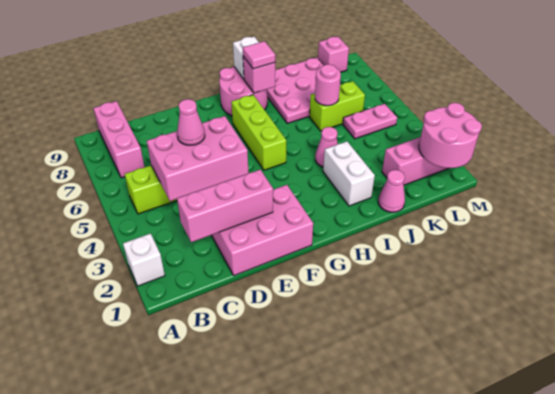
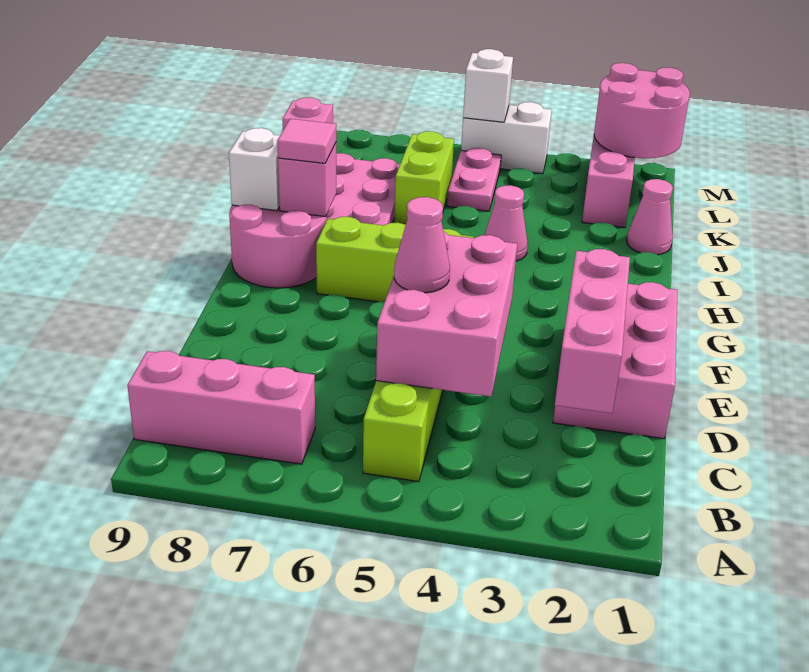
white brick A2 level 1 -> white brick M5 level 2
white brick I2:I3 level 1 -> white brick M4:M5 level 1
pink round brick J6 level 2 -> none

